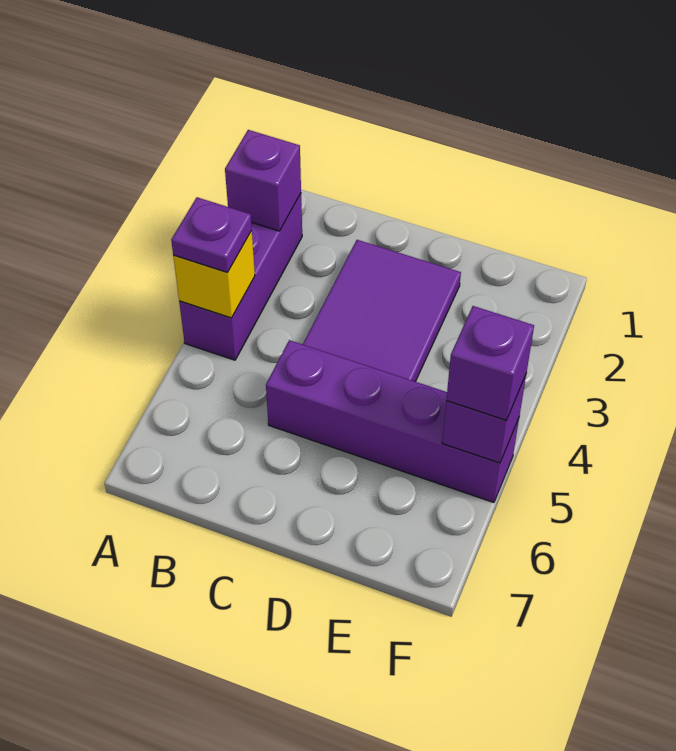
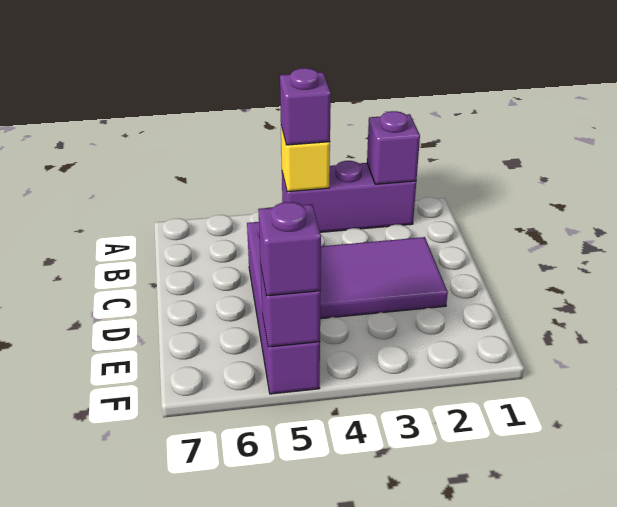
purple plate A4 level 3 -> purple brick A4 level 3

